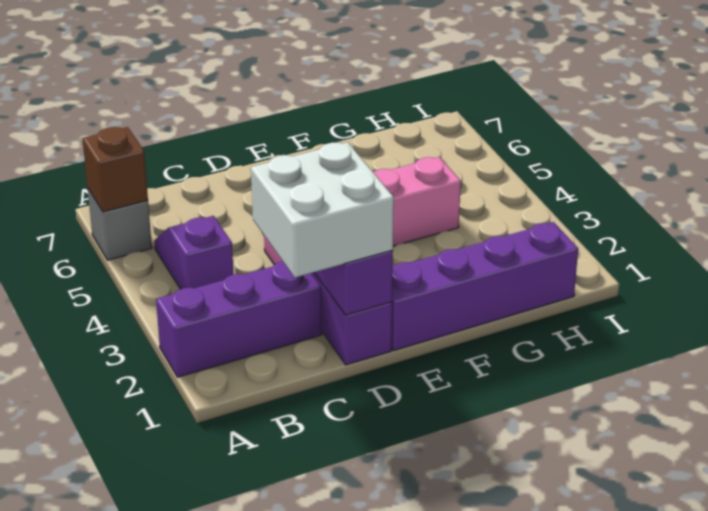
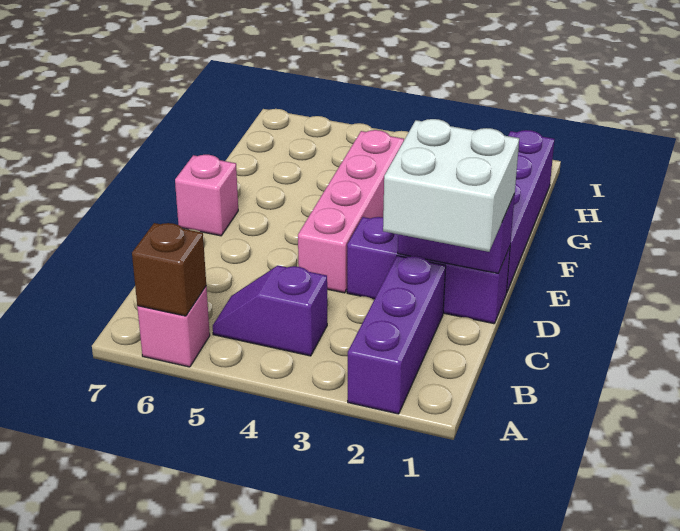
grey brick A6 level 1 -> pink brick A6 level 1
none -> pink brick E7 level 1

